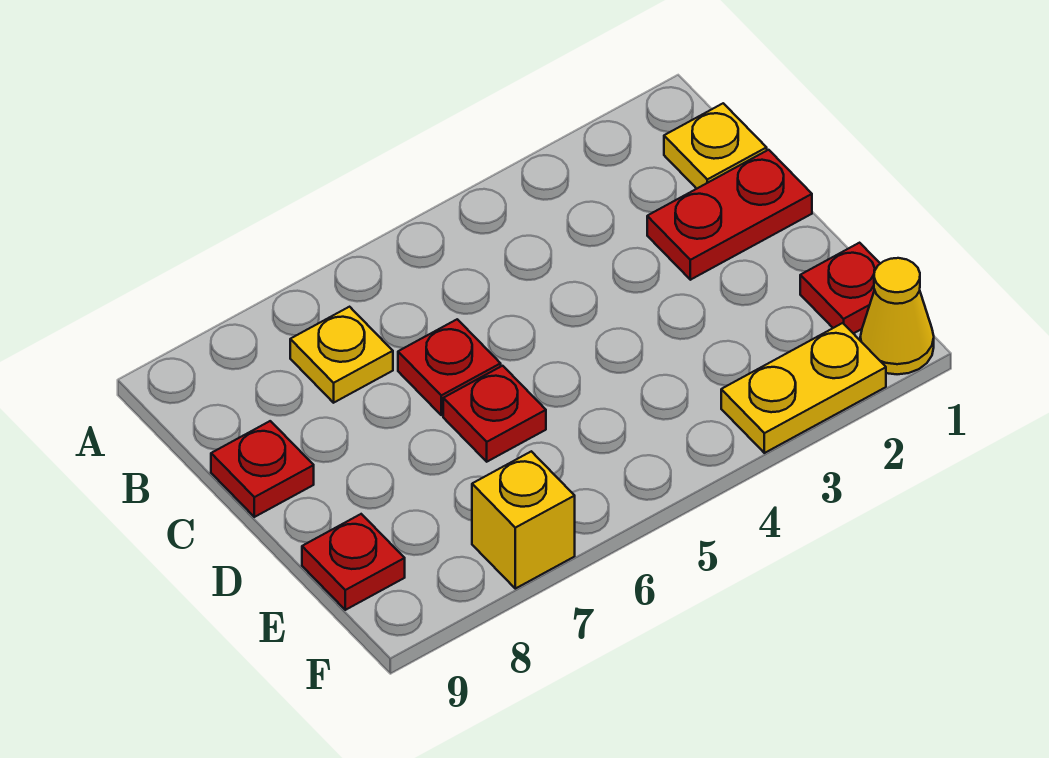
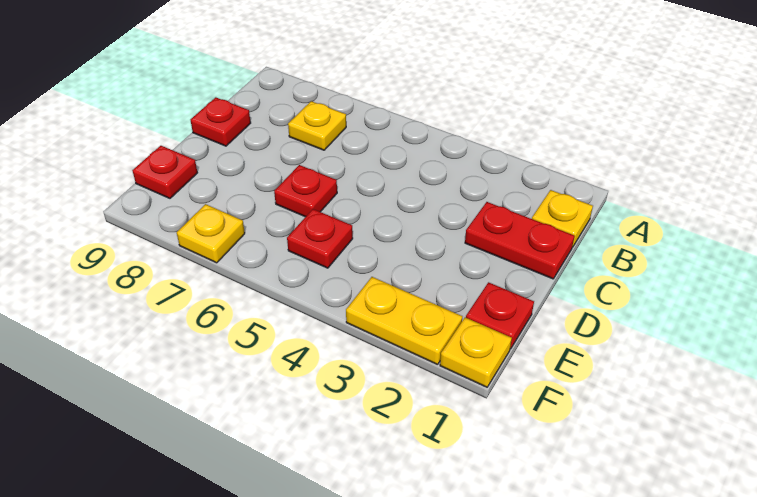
red plate C6 level 1 -> red plate E5 level 1
yellow cone F1 level 1 -> yellow plate F1 level 1
yellow brick F7 level 1 -> yellow plate F7 level 1

